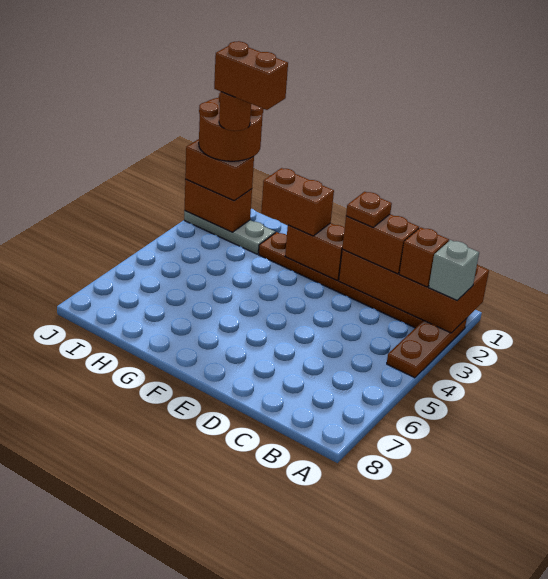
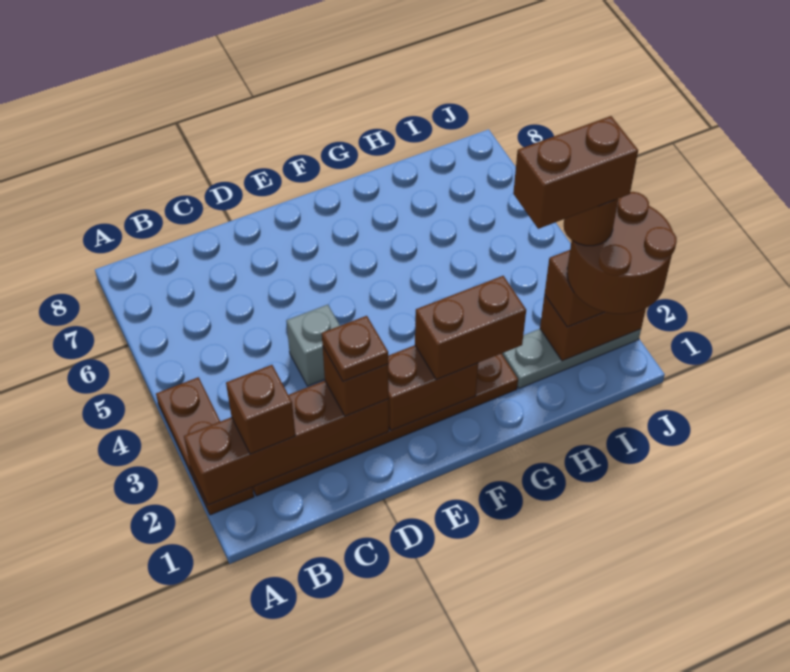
brown brick A1:D2 level 2 -> brown brick A2:D2 level 2
grey brick A2 level 3 -> grey brick D4 level 1
brown brick C2:D2 level 3 -> brown brick D2 level 3

